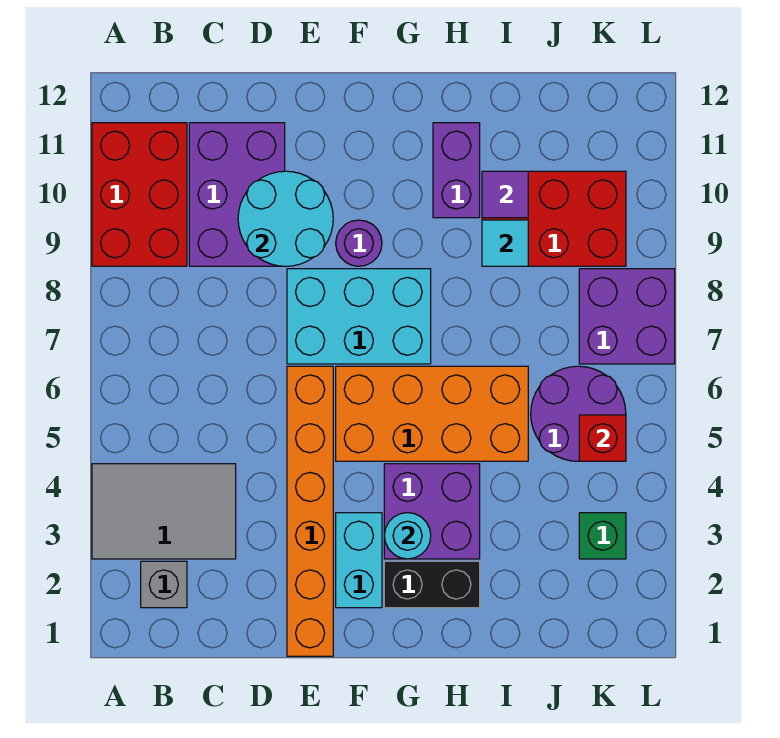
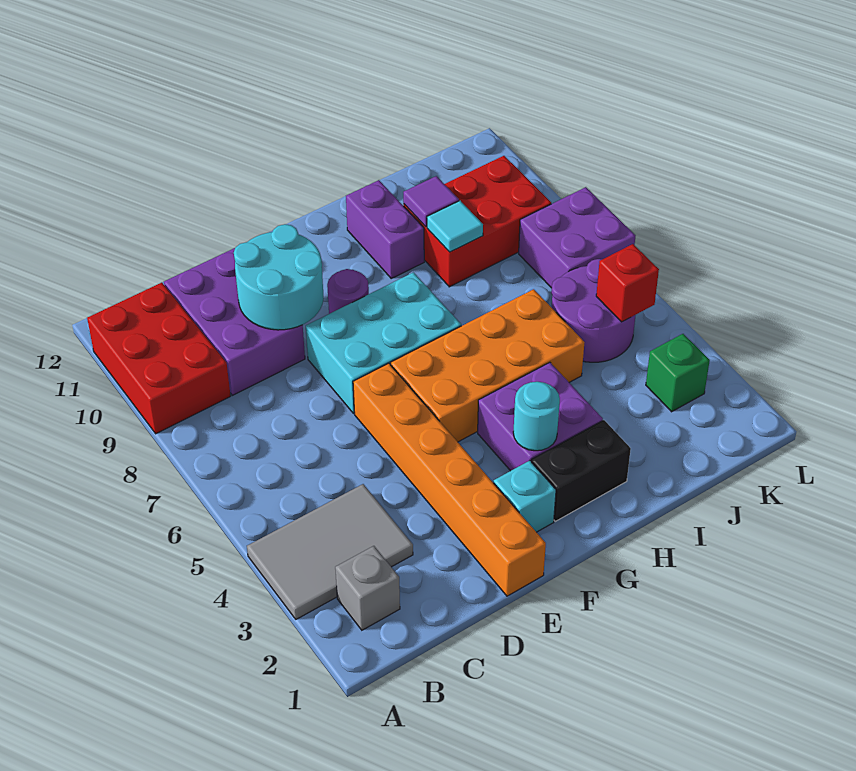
cyan brick F2:F3 level 1 -> cyan brick F2 level 1

